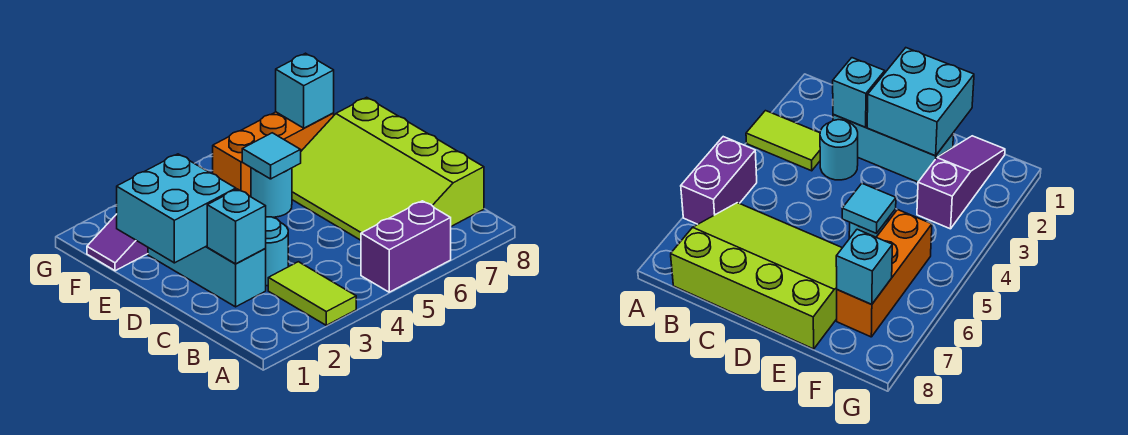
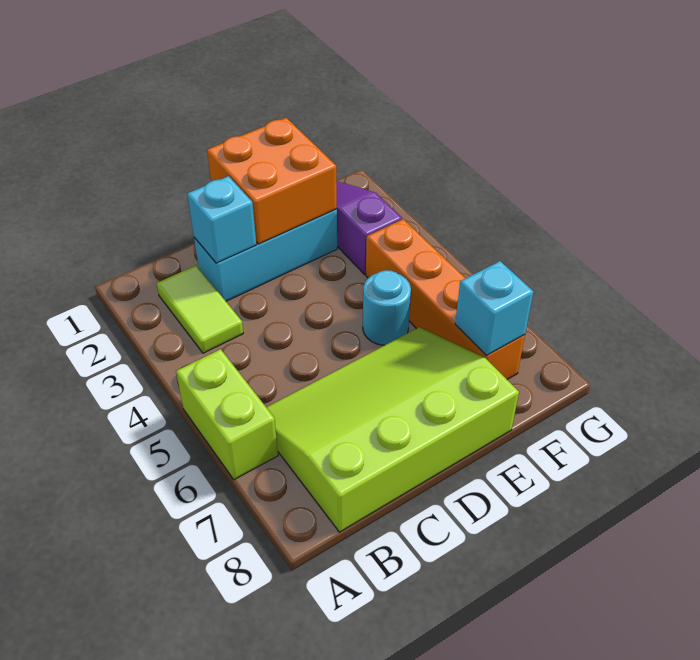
lime tile A3:B3 level 1 -> lime tile B2:B3 level 1
purple brick A5:A6 level 1 -> lime brick A5:A6 level 1
cyan round brick C3 level 1 -> none
cyan brick D1:E2 level 2 -> orange brick D1:E2 level 2
cyan tile E5 level 2 -> none
orange brick F5:F7 level 1 -> orange brick F4:F7 level 1

